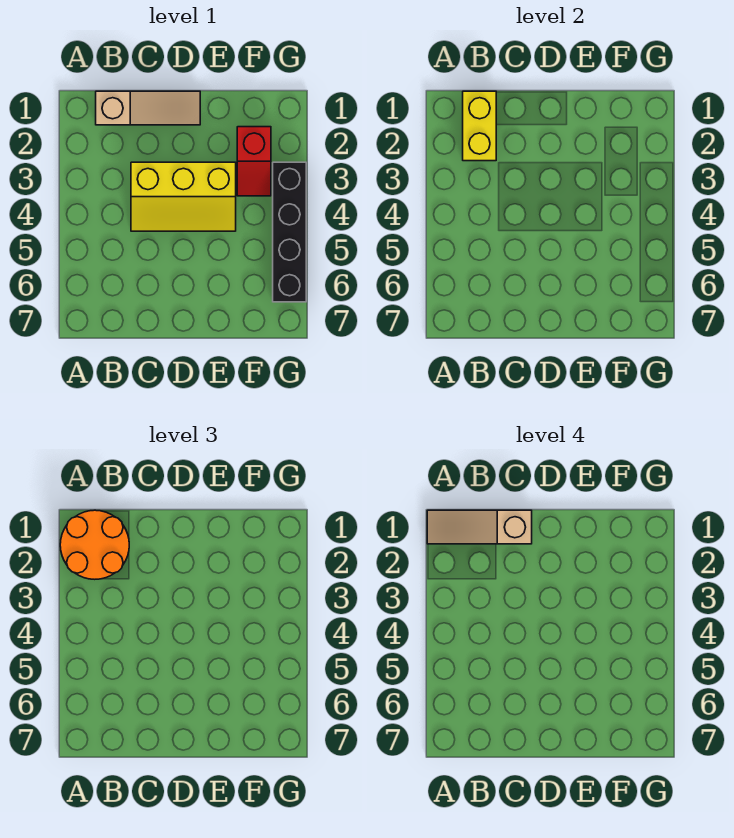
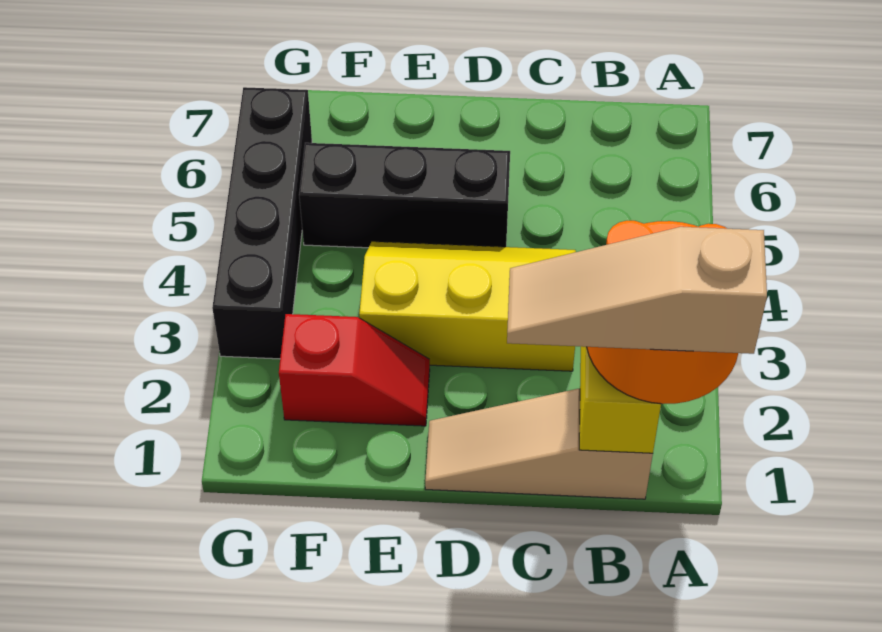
tan slope A1:C1 level 4 top C -> tan slope A1:C1 level 4 top A
none -> black brick D5:F5 level 1
red slope F2:F3 level 1 top 2 -> red slope E2:F2 level 1 top F

